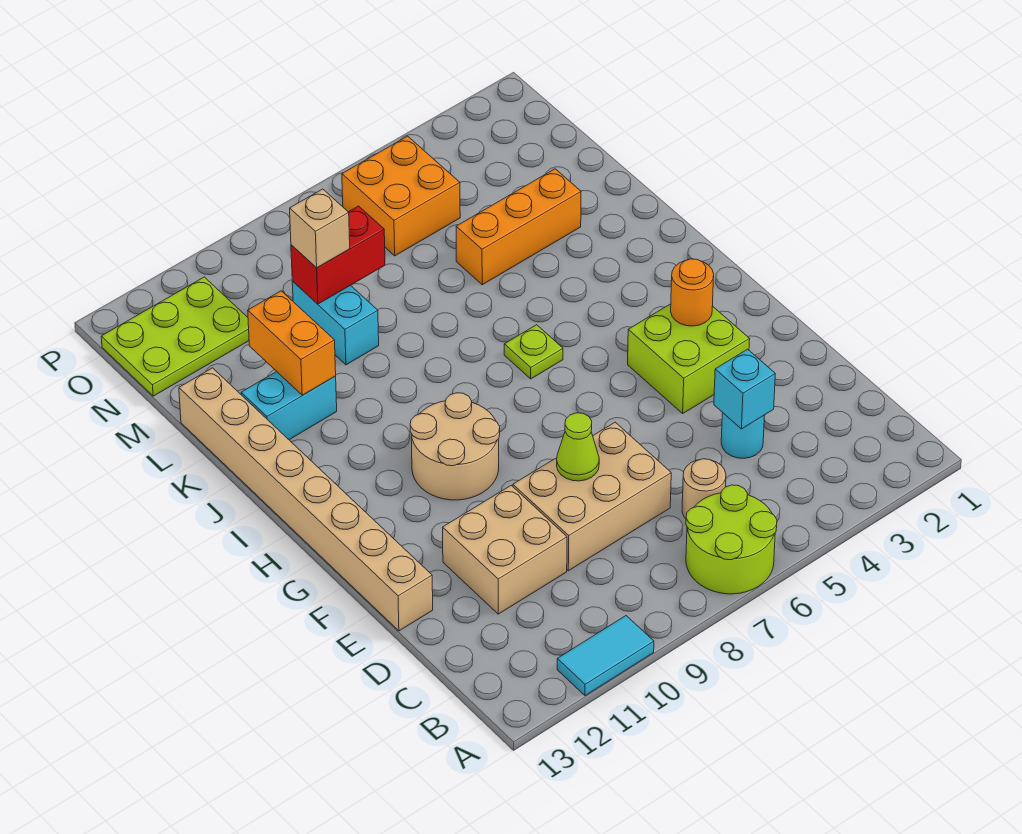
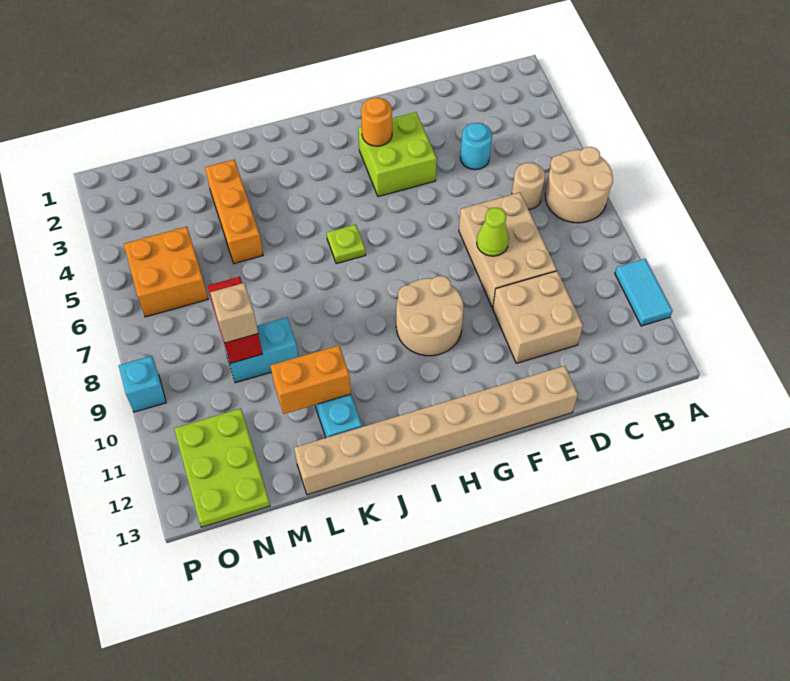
lime round brick A6:B7 level 1 -> tan round brick A6:B7 level 1
cyan brick D4 level 2 -> cyan brick P9 level 1

